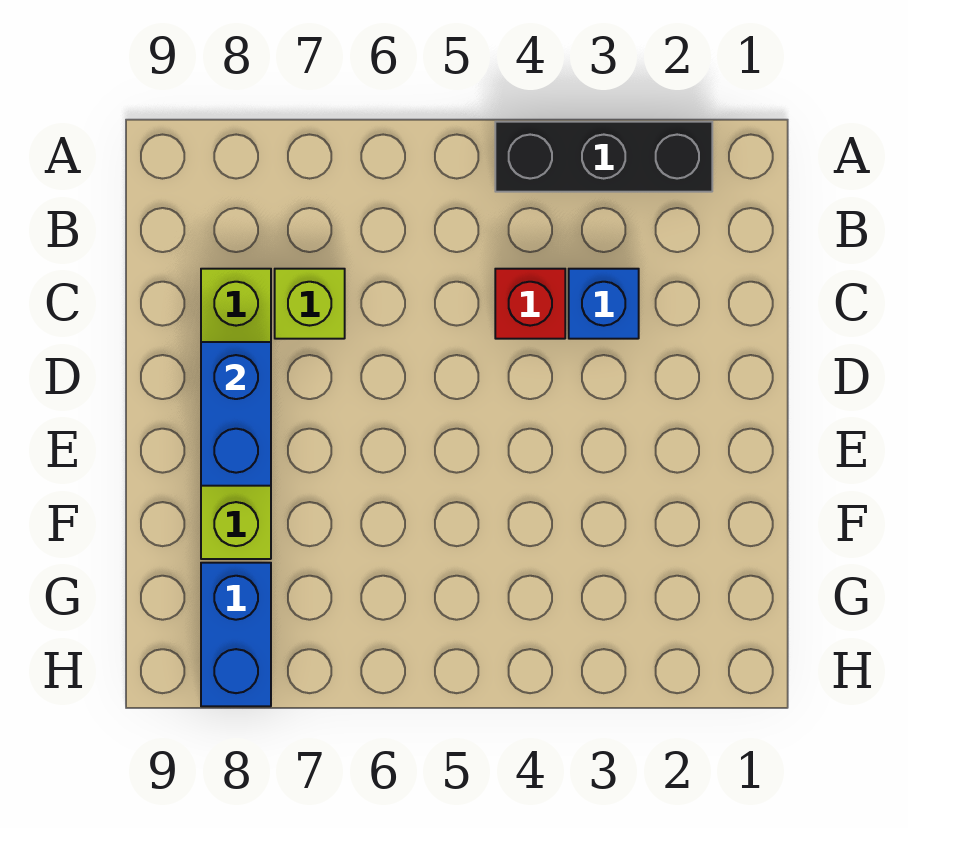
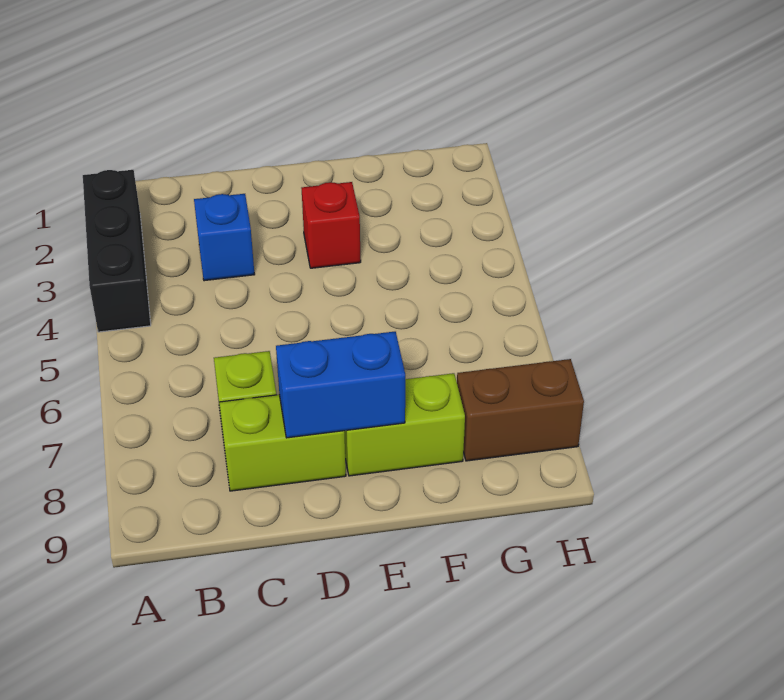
red brick C4 level 1 -> red brick E3 level 1
blue brick G8:H8 level 1 -> brown brick G8:H8 level 1

